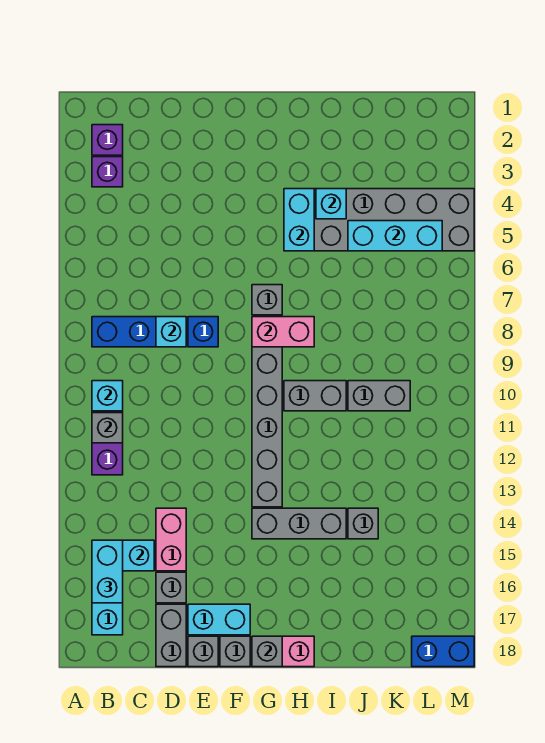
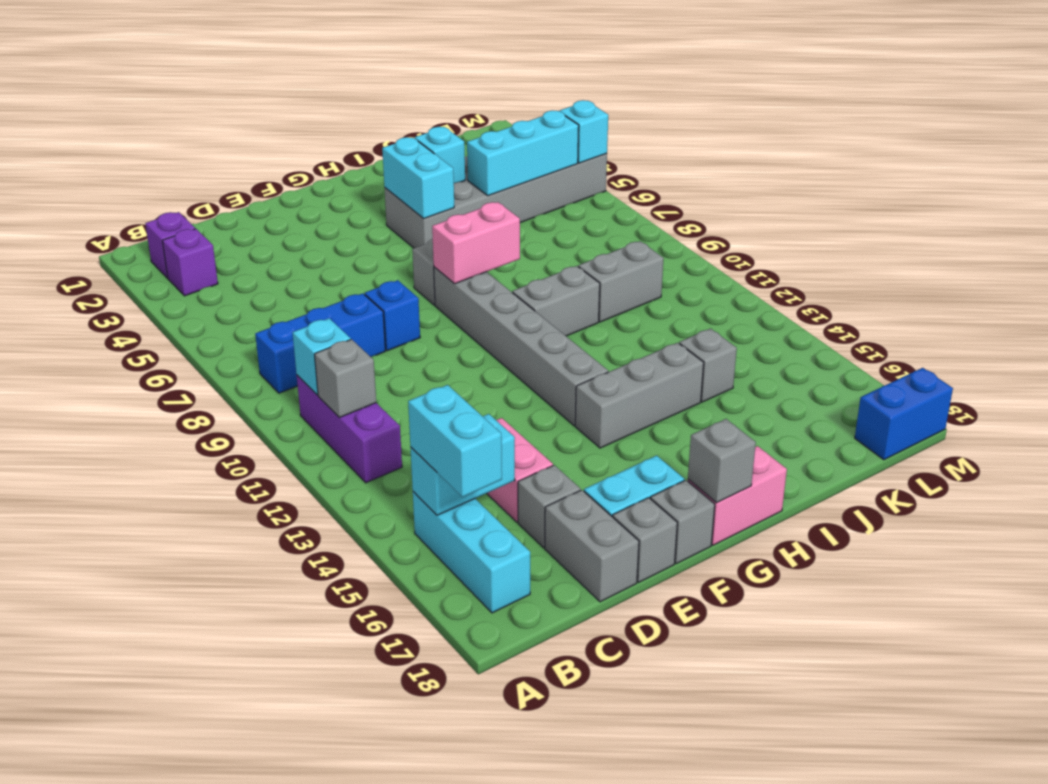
cyan brick D8 level 2 -> cyan brick M5 level 2

